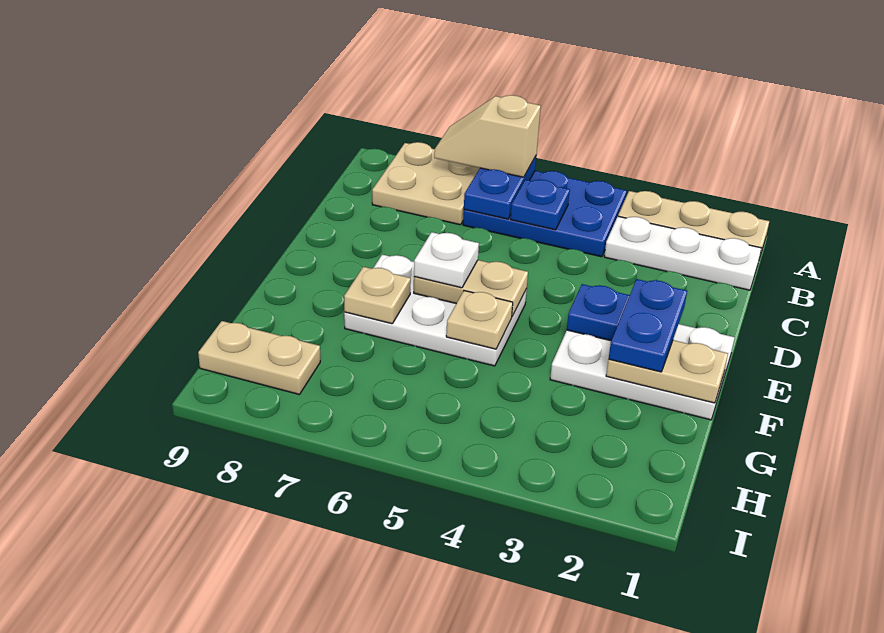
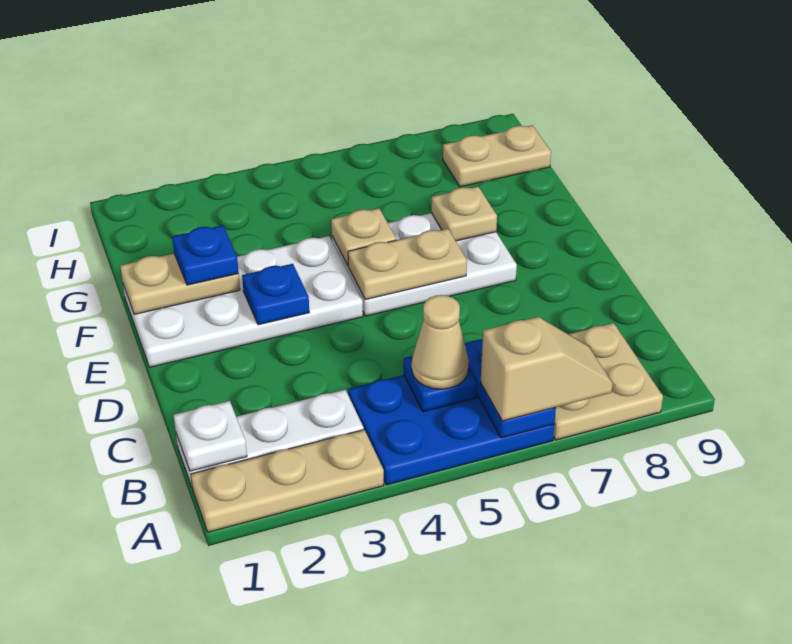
none -> tan cone B5 level 3
white plate E1:F3 level 1 -> white plate E1:F4 level 1
blue plate E2:F2 level 3 -> blue plate F2 level 3
white plate E6 level 3 -> white plate B1 level 2

